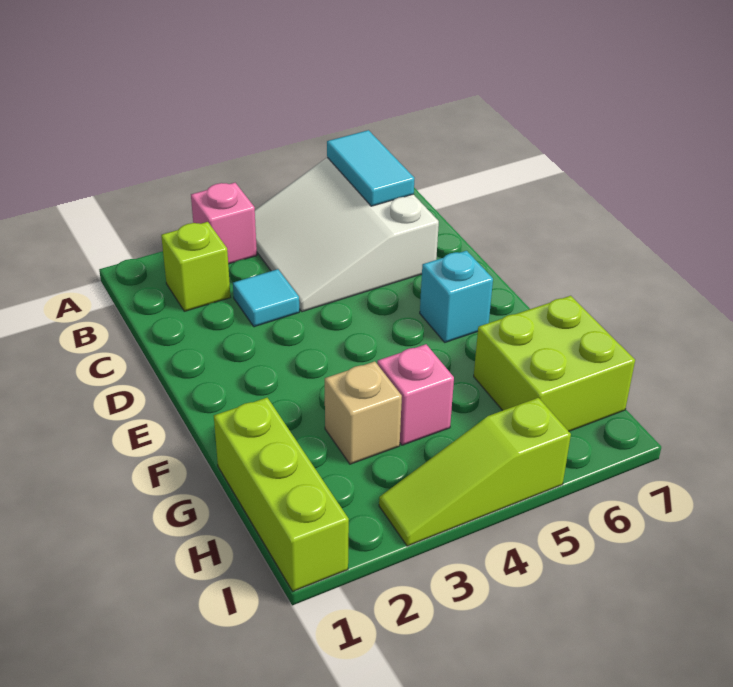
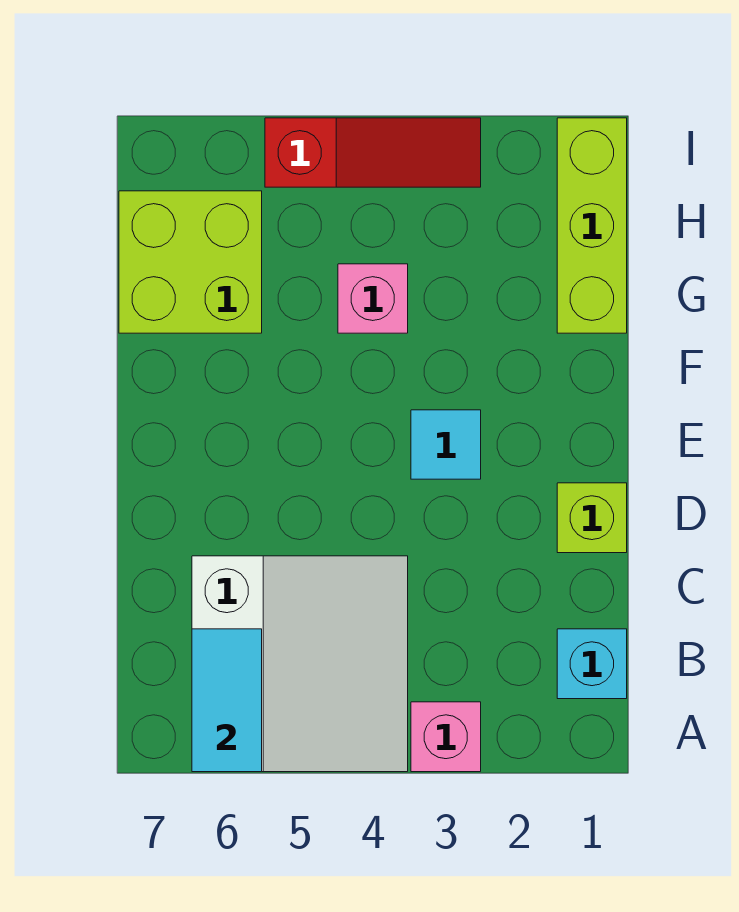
lime brick B2 level 1 -> lime brick D1 level 1
cyan tile C3 level 1 -> cyan tile E3 level 1
cyan brick E6 level 1 -> cyan brick B1 level 1
tan brick G3 level 1 -> none
lime slope I3:I5 level 1 top 5 -> red slope I3:I5 level 1 top 5

